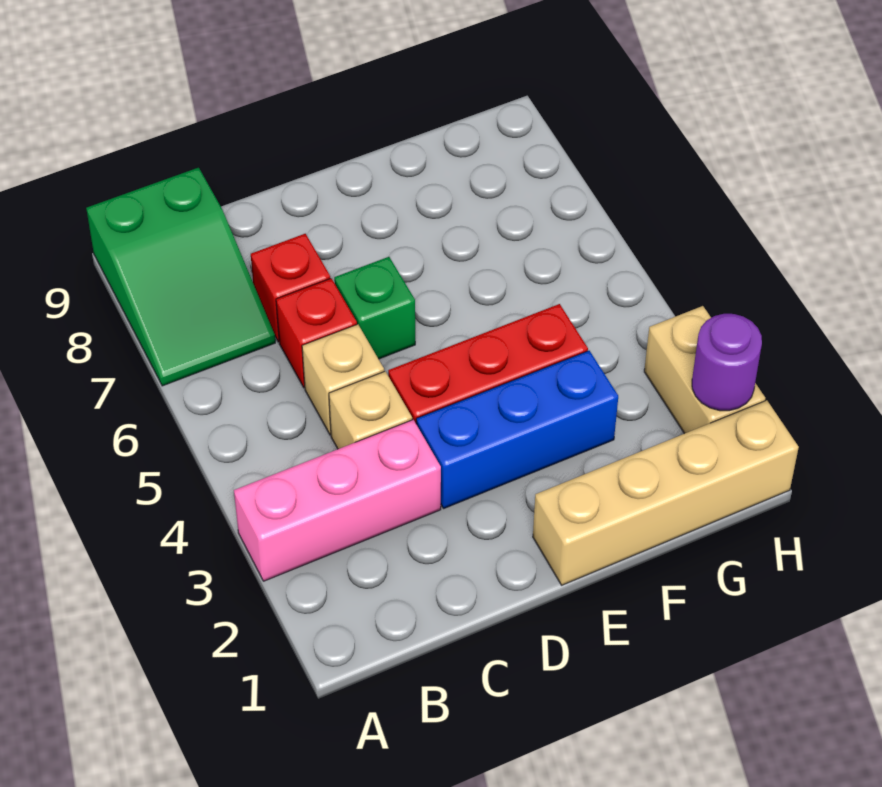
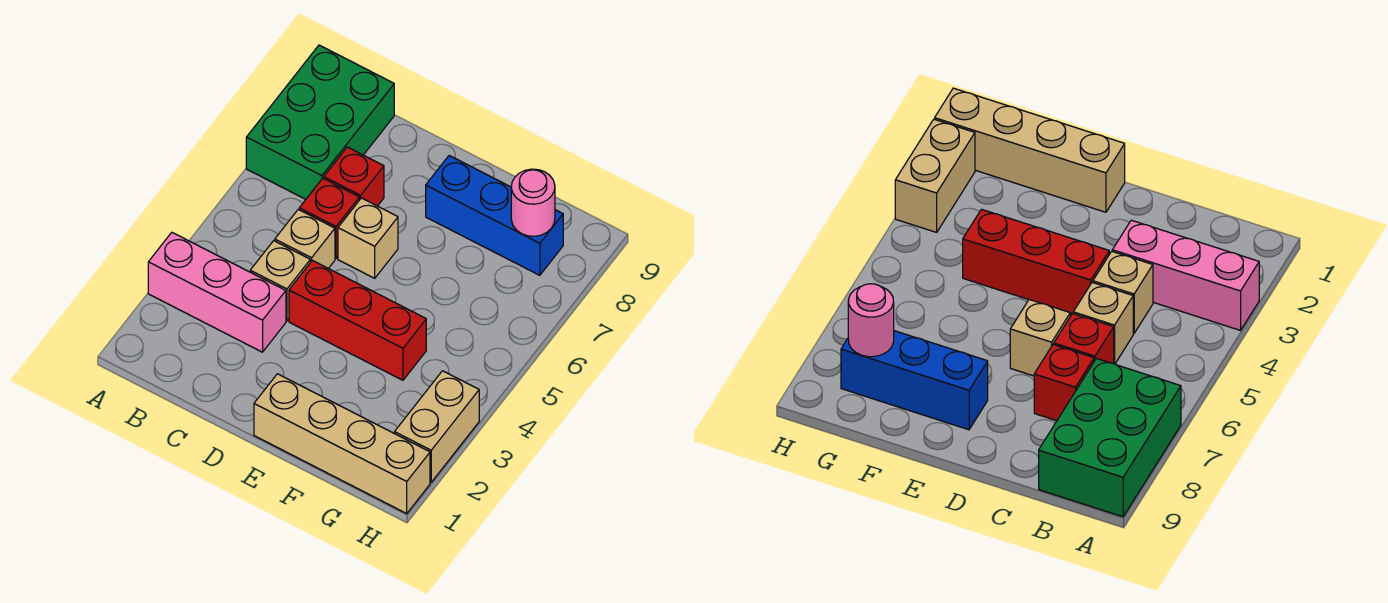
green slope A7:B9 level 1 top 9 -> green brick A7:B9 level 1
blue brick D3:F3 level 1 -> blue brick E8:G8 level 1
green brick D6 level 1 -> tan brick D6 level 1
none -> pink round brick G8 level 2
purple round brick H2 level 2 -> none

